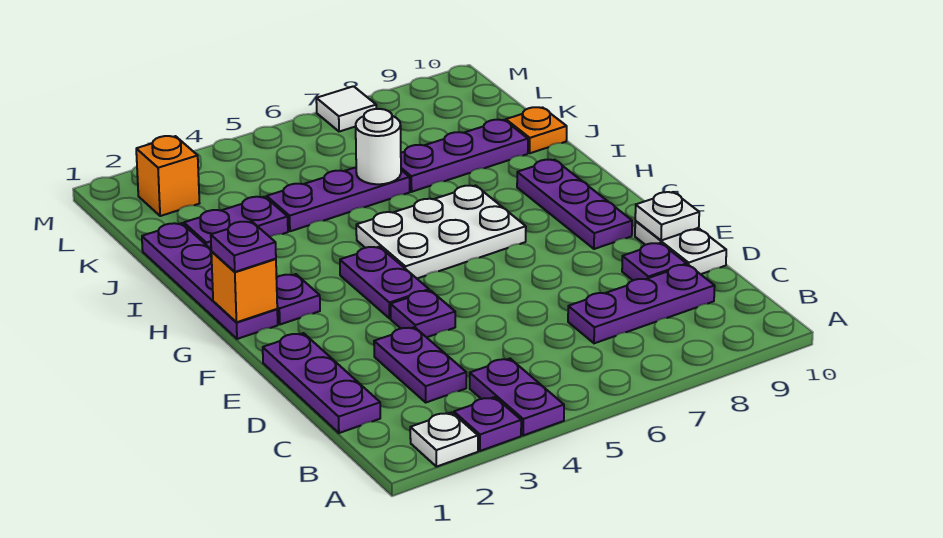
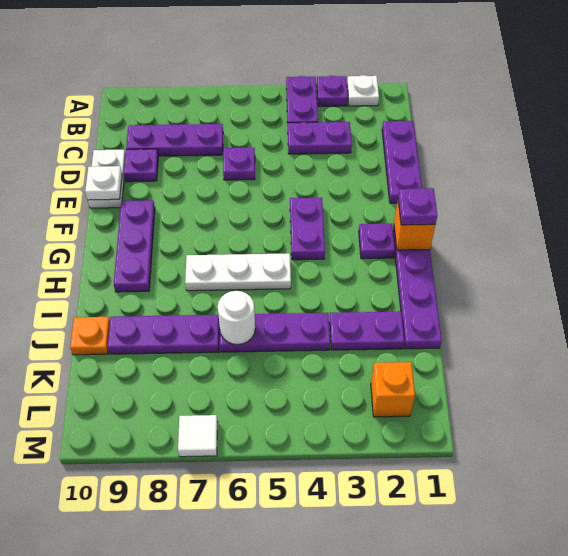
purple plate C3:D3 level 1 -> purple plate C3:C4 level 1
purple plate E4 level 1 -> purple plate D6 level 1
white plate G5:H7 level 1 -> white plate H5:H7 level 1

